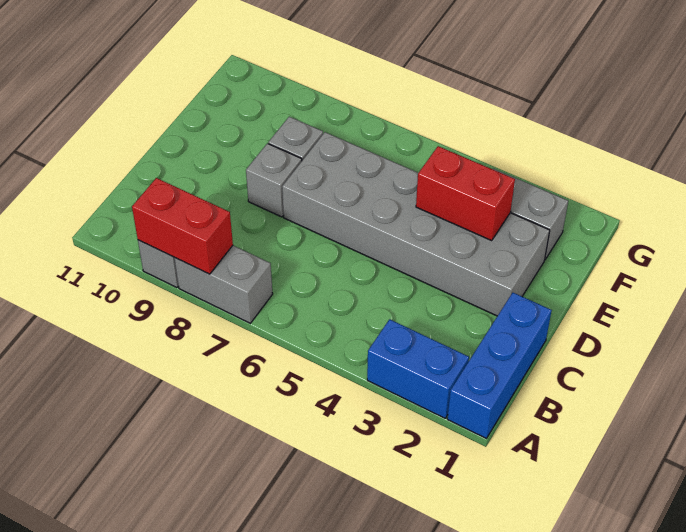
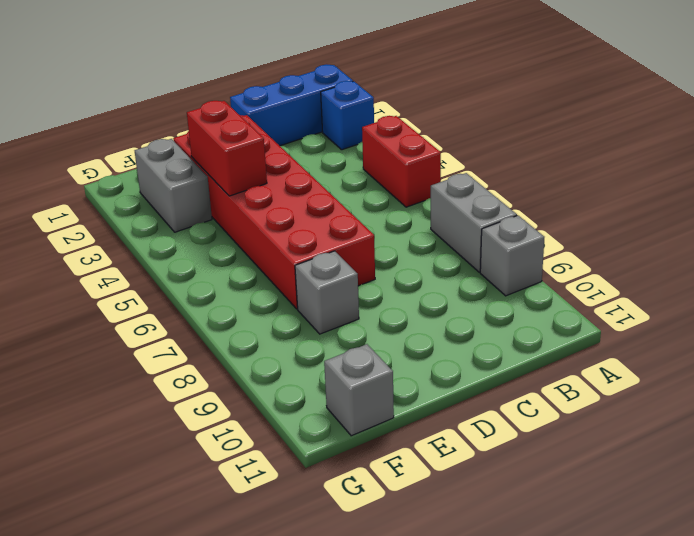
blue brick A2:A3 level 1 -> blue brick A2 level 1
red brick A8:A9 level 2 -> red brick A4:A5 level 1
grey brick D2:E7 level 1 -> red brick D2:E7 level 1
grey brick D8 level 1 -> grey brick F11 level 1

